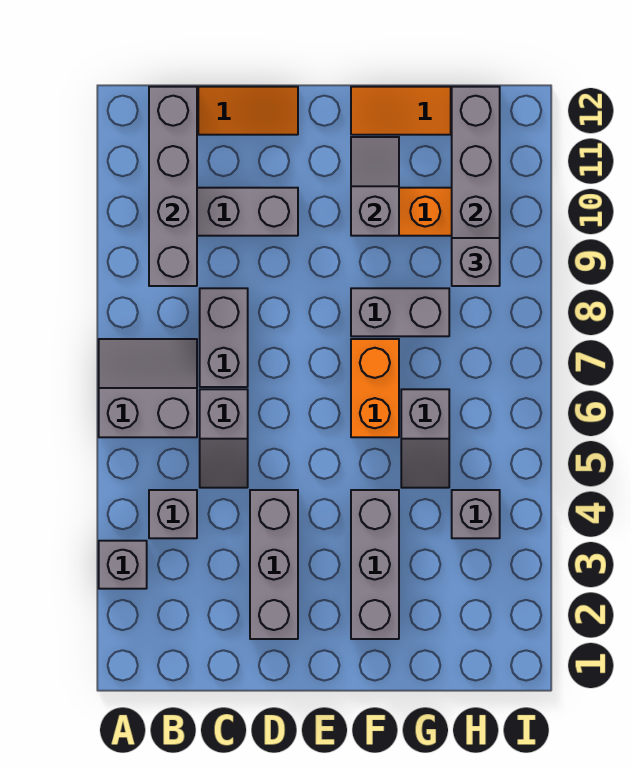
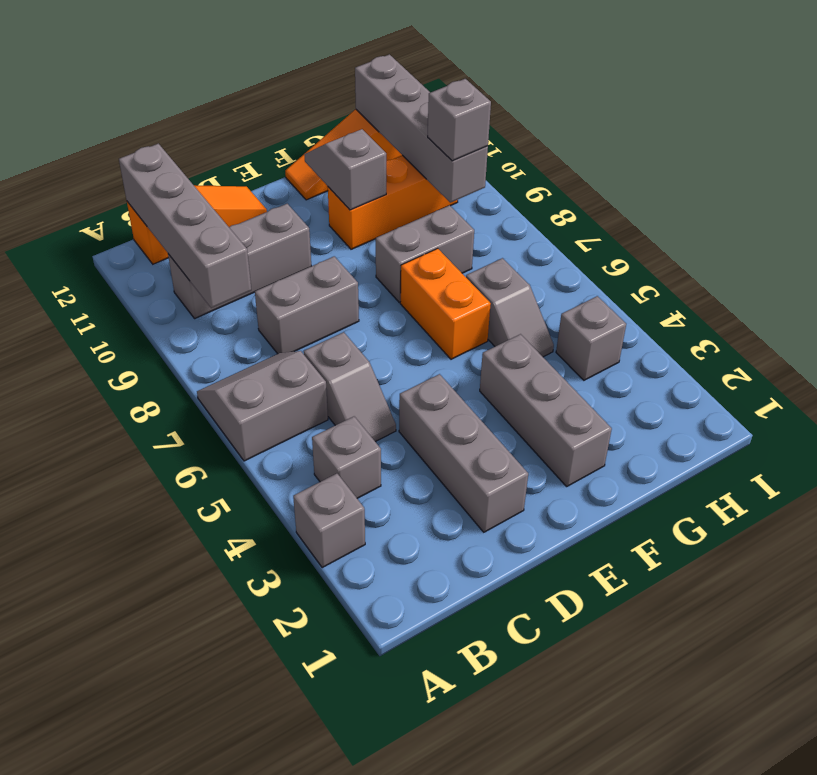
grey brick C7:C8 level 1 -> grey brick C8:D8 level 1

